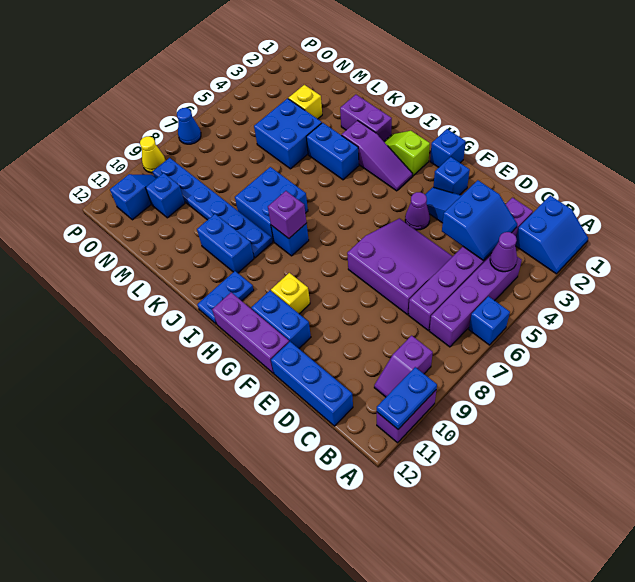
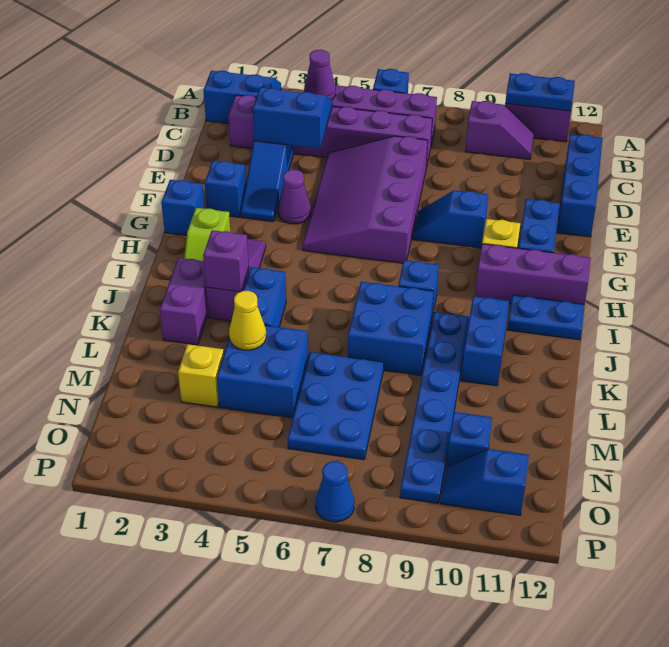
purple slope D5:F7 level 1 top 7 -> purple slope D5:G7 level 1 top 7
none -> blue slope F8:F9 level 1 top 9
purple brick F12:H12 level 1 -> purple brick H10:H12 level 1
purple brick I8 level 2 -> purple brick J3 level 2
none -> blue plate L6:N7 level 1
yellow cone P9 level 1 -> yellow cone L4 level 2

